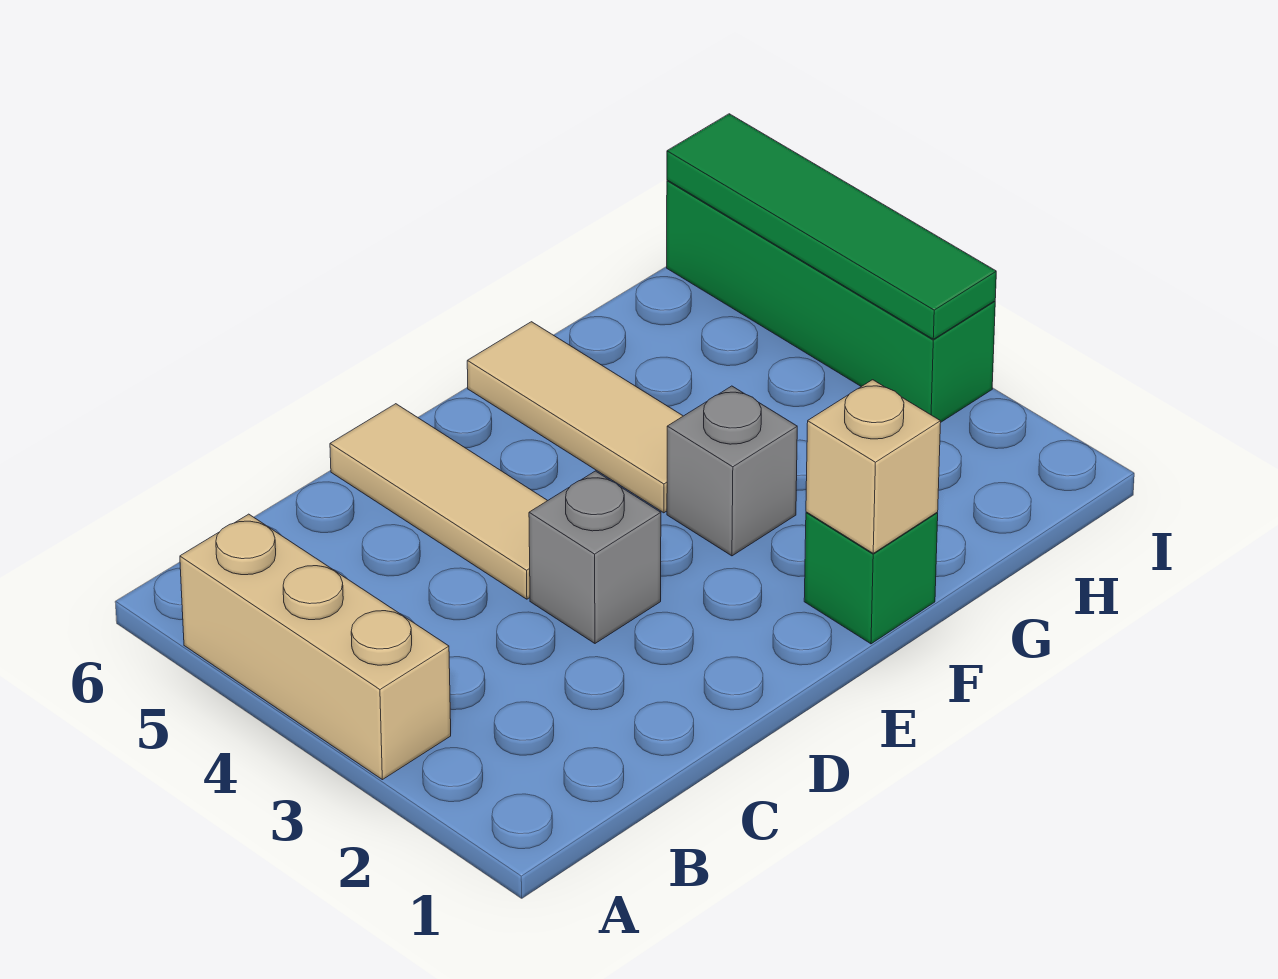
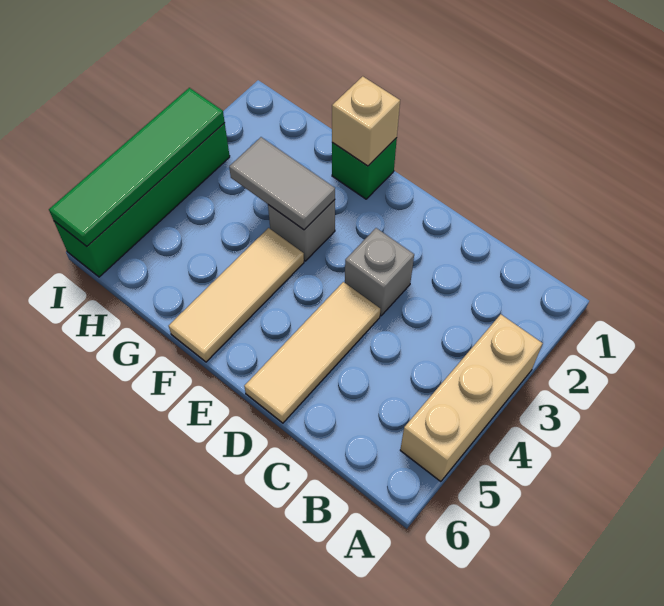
none -> grey tile F3:G3 level 2

